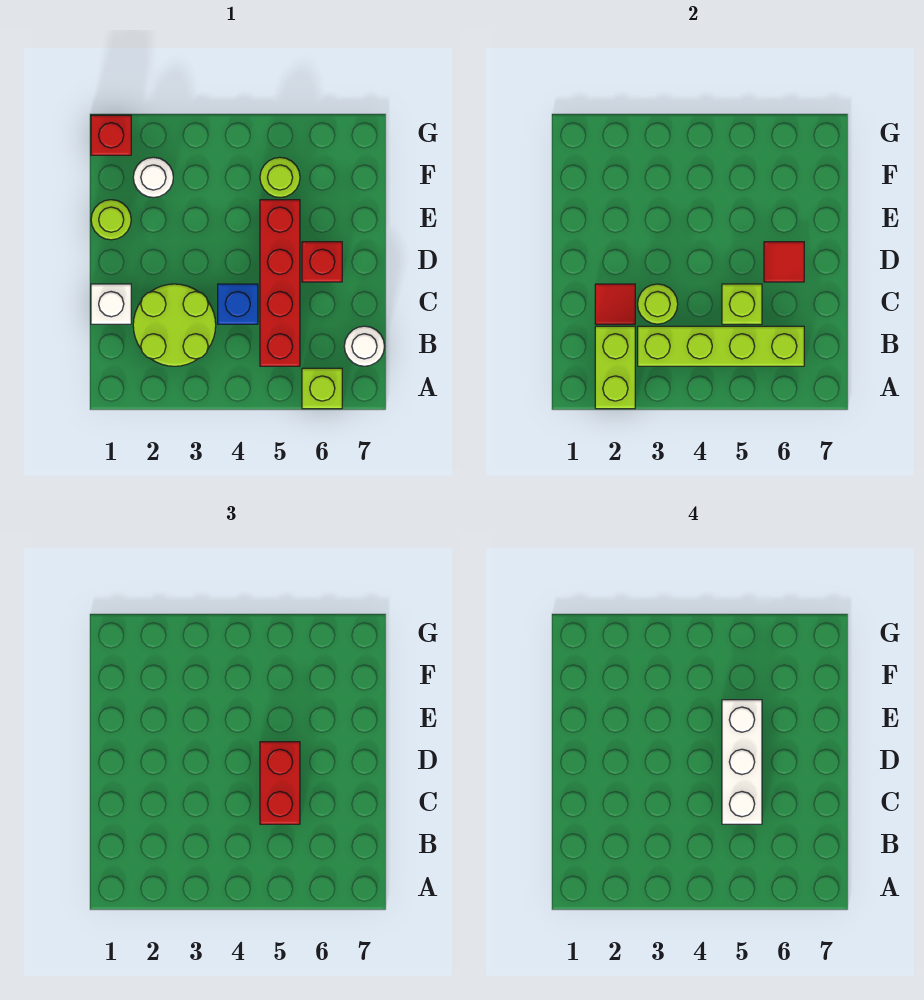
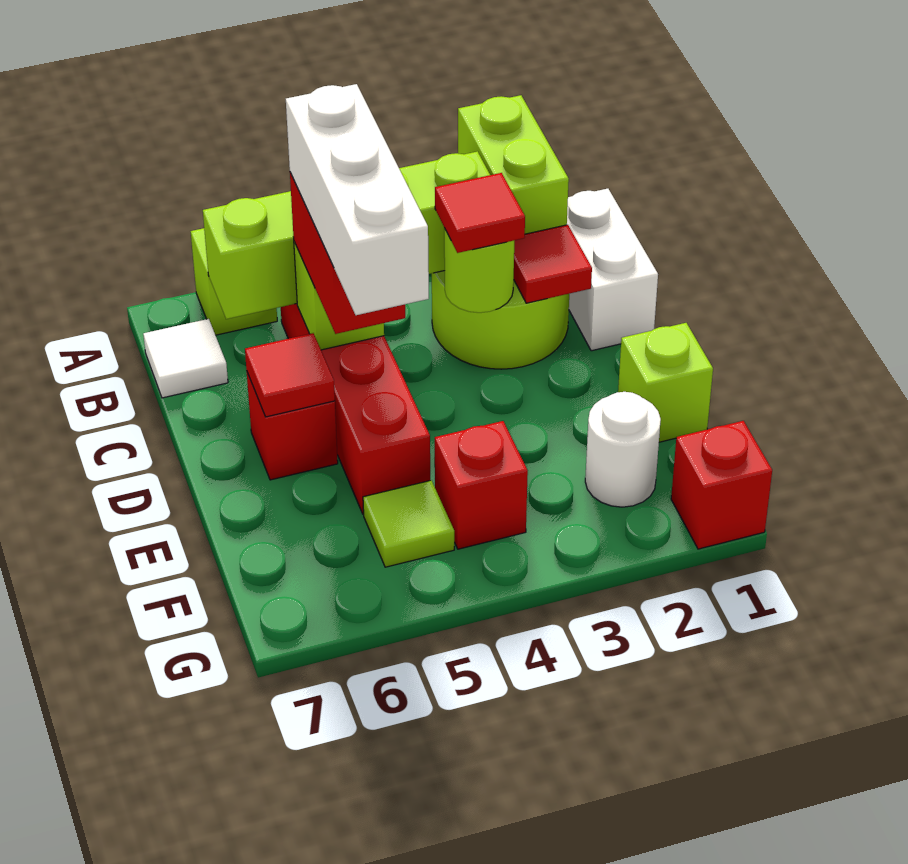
white round brick B7 level 1 -> white tile B7 level 1
white brick C1 level 1 -> white brick B1:C1 level 1
none -> red tile C3 level 3
blue brick C4 level 1 -> none
lime round brick E1 level 1 -> lime brick E1 level 1
none -> red brick F4 level 1
lime round brick F5 level 1 -> lime tile F5 level 1

